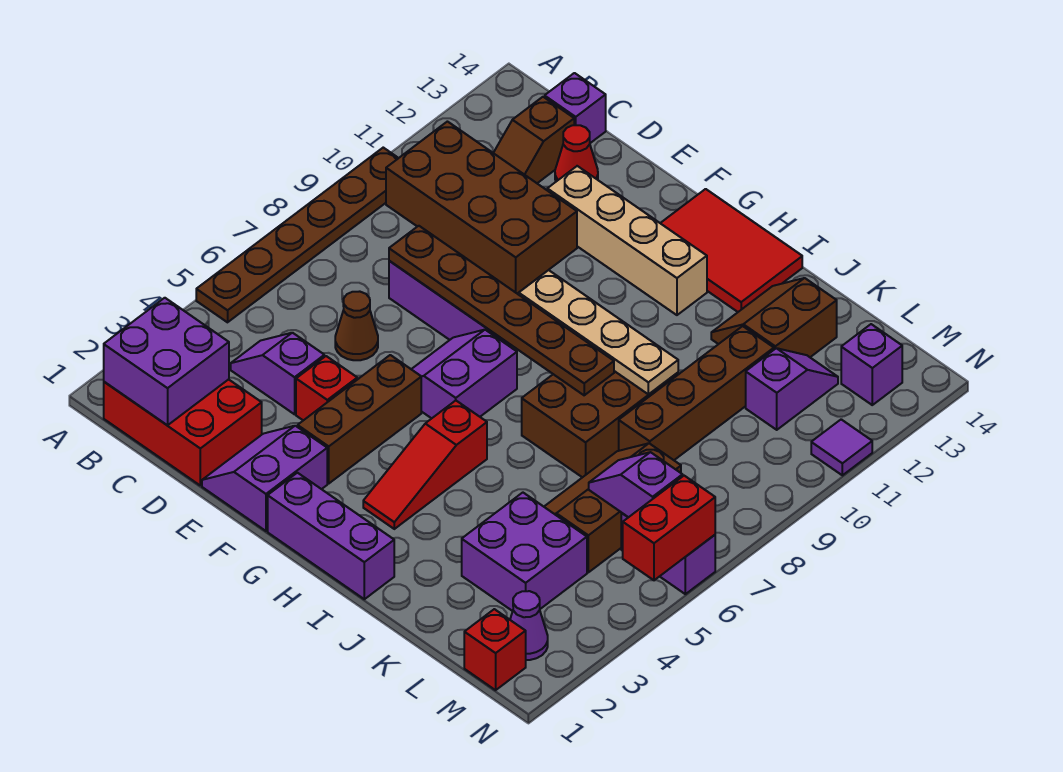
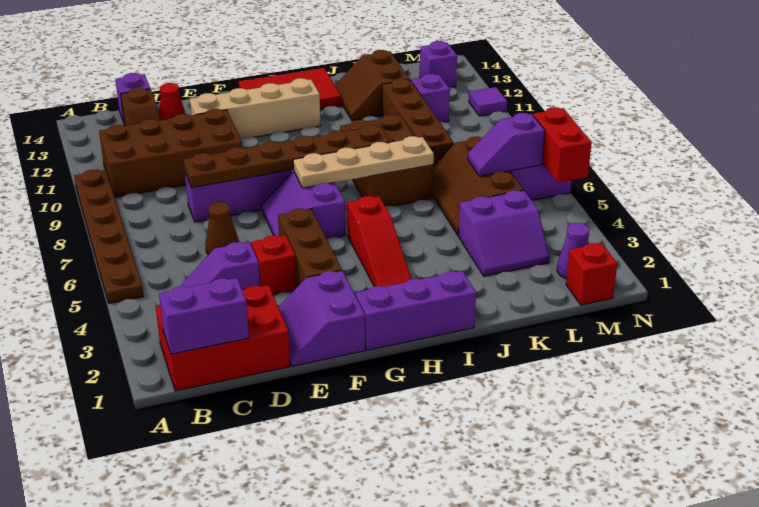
purple brick B1:C2 level 2 -> purple brick B1:C1 level 2
tan plate G9:J9 level 2 -> tan plate G7:J7 level 2
purple brick K3:L4 level 1 -> purple slope K3:L4 level 1 top 4

